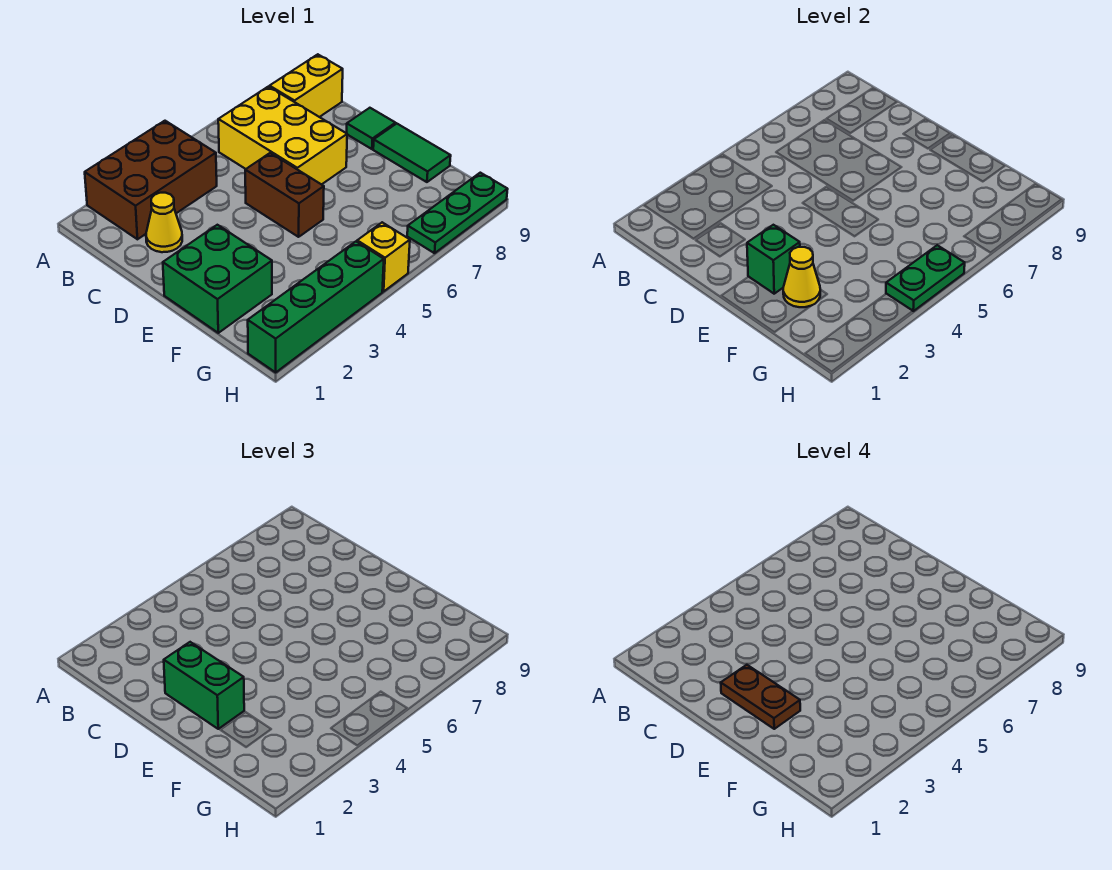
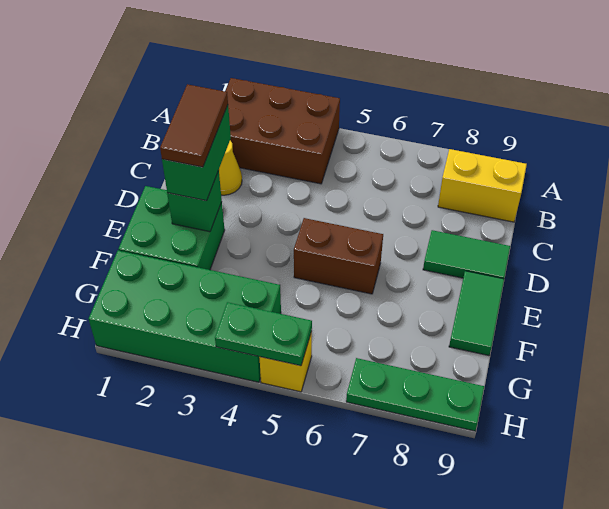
yellow brick B6:D7 level 1 -> none
brown plate D2:E2 level 4 -> brown tile D2:E2 level 4
brown brick D5:E5 level 1 -> brown brick E5:E6 level 1
green tile D9 level 1 -> green tile D8:D9 level 1
yellow cone F2 level 2 -> none
green brick H1:H4 level 1 -> green brick G1:H4 level 1

